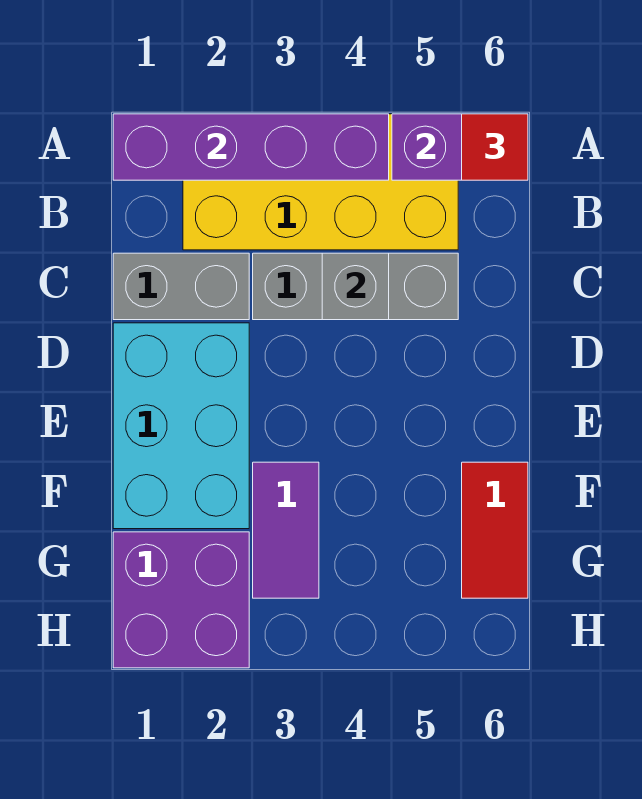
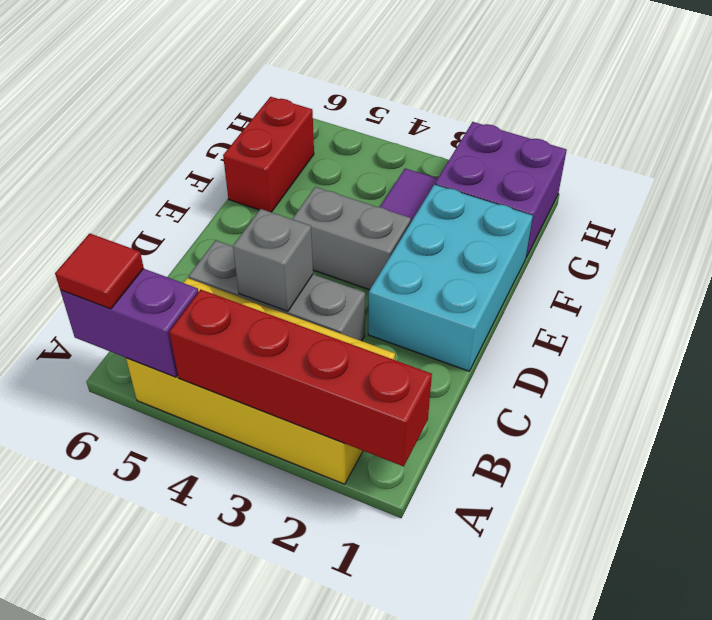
purple brick A1:A4 level 2 -> red brick A1:A4 level 2
grey brick C1:C2 level 1 -> grey brick E3:E4 level 1
red tile F6:G6 level 1 -> red brick F6:G6 level 1

